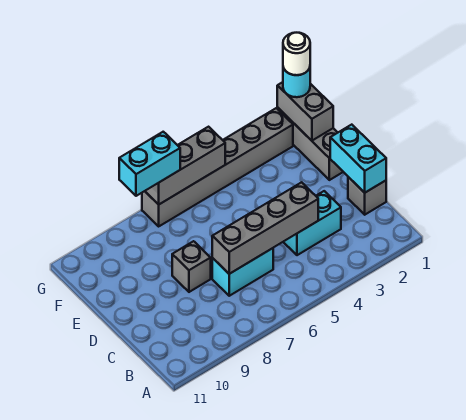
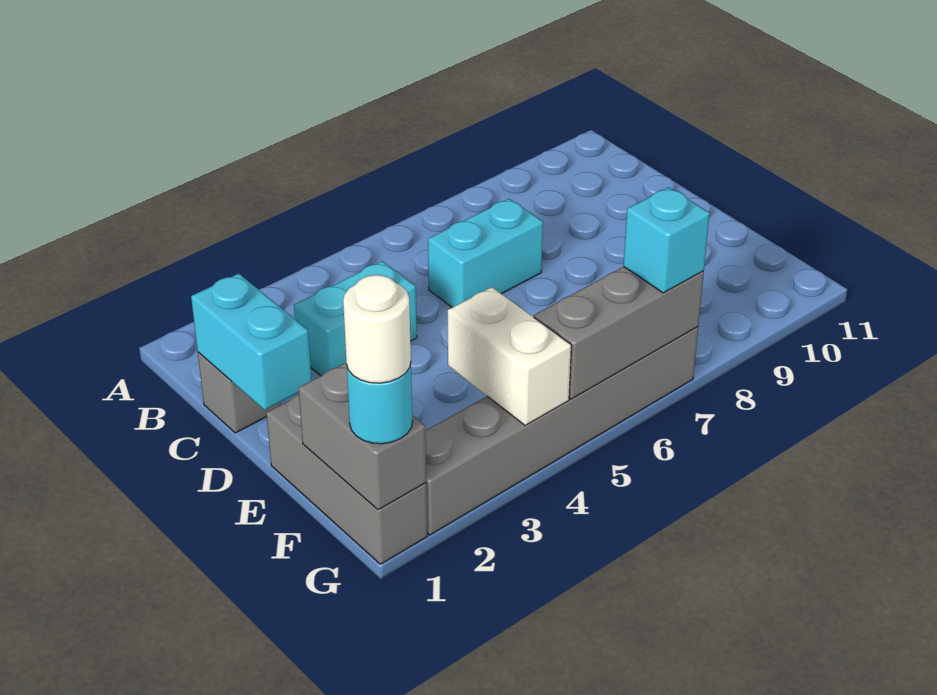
grey brick C4:C7 level 2 -> none
grey brick D8 level 1 -> none
none -> white brick F4:G4 level 2
cyan brick G7:G8 level 3 -> cyan brick G7 level 3

